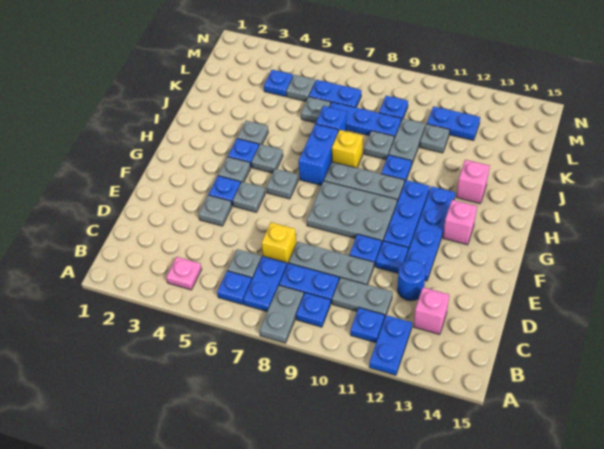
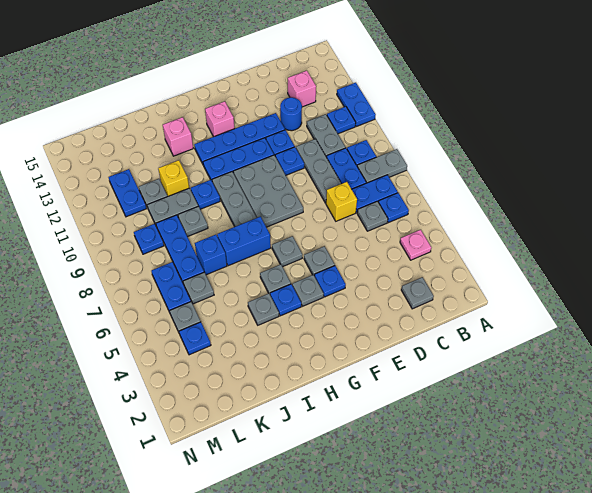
blue plate A12:B12 level 1 -> blue plate A11:A12 level 1
grey plate E4 level 1 -> grey plate C2 level 1
yellow brick I8 level 1 -> yellow brick J11 level 1

